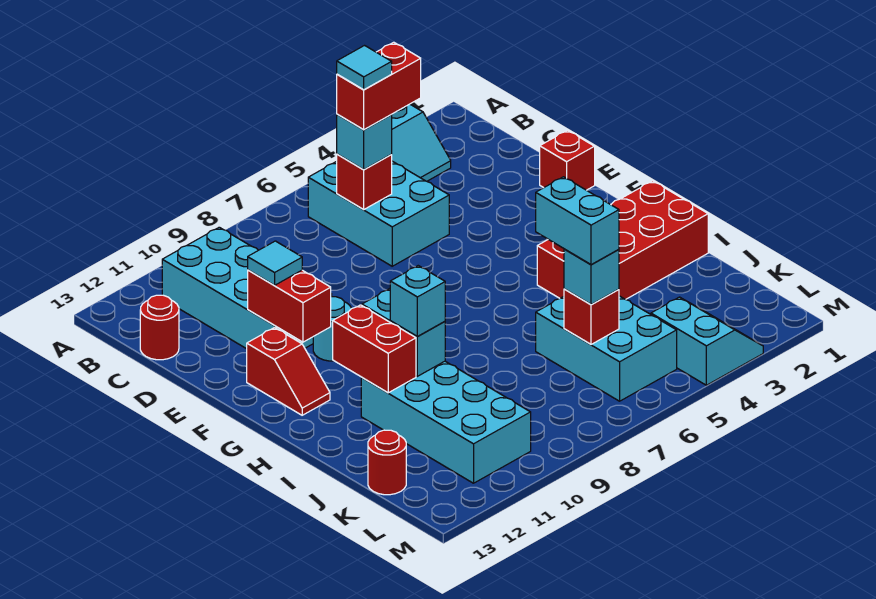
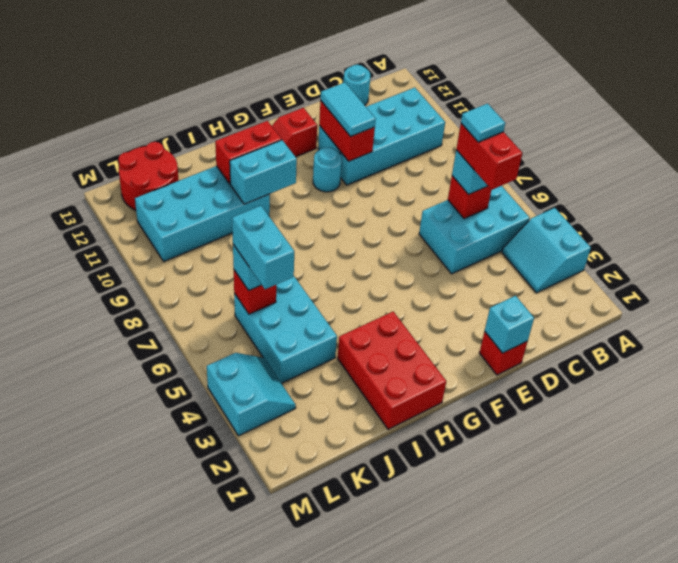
red round brick C13 level 1 -> cyan round brick C13 level 1
red brick E11:F11 level 2 -> red brick E10:E11 level 2
cyan tile E11 level 3 -> cyan tile E10:E11 level 3
red brick H1:I4 level 1 -> red brick H1:I3 level 1
cyan brick I10 level 3 -> cyan brick E1 level 2
cyan brick J5:L6 level 1 -> cyan brick J4:K6 level 1
cyan brick J6:K6 level 4 -> cyan brick K5:K6 level 4
red round brick K13 level 1 -> red round brick K12:L13 level 1
cyan slope L3:M4 level 1 top 4 -> cyan slope L3:M4 level 1 top M

